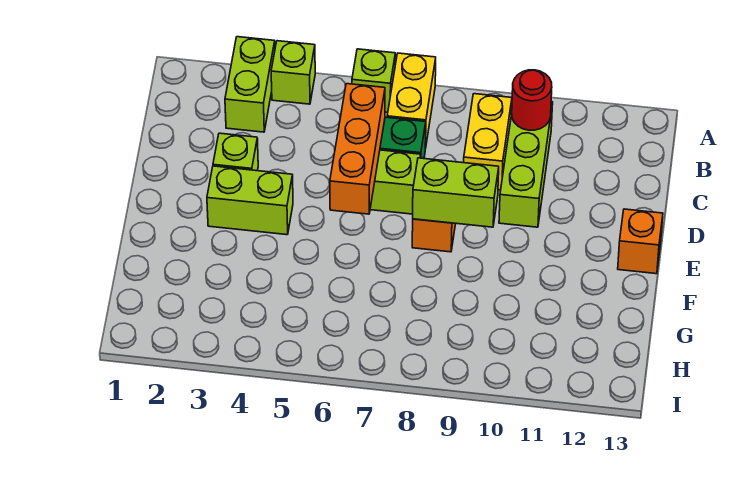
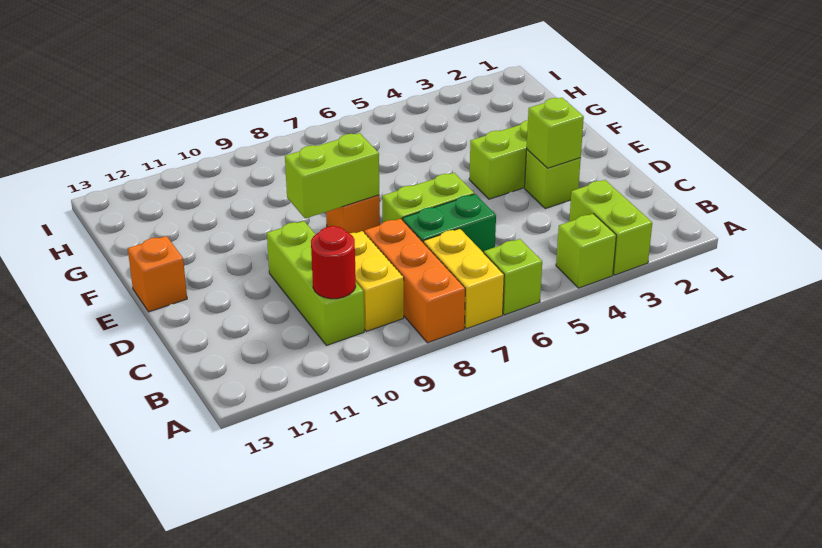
orange brick C6:E6 level 2 -> orange brick A8:C8 level 1
none -> lime brick D3 level 2

